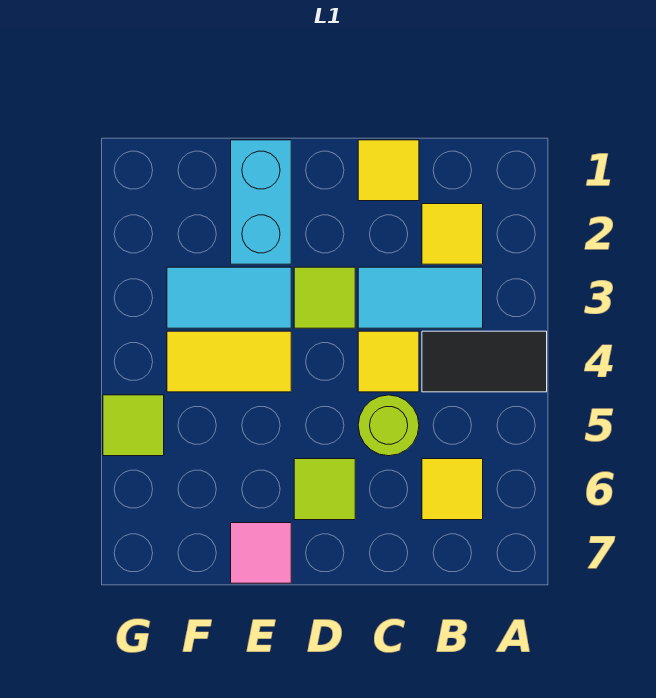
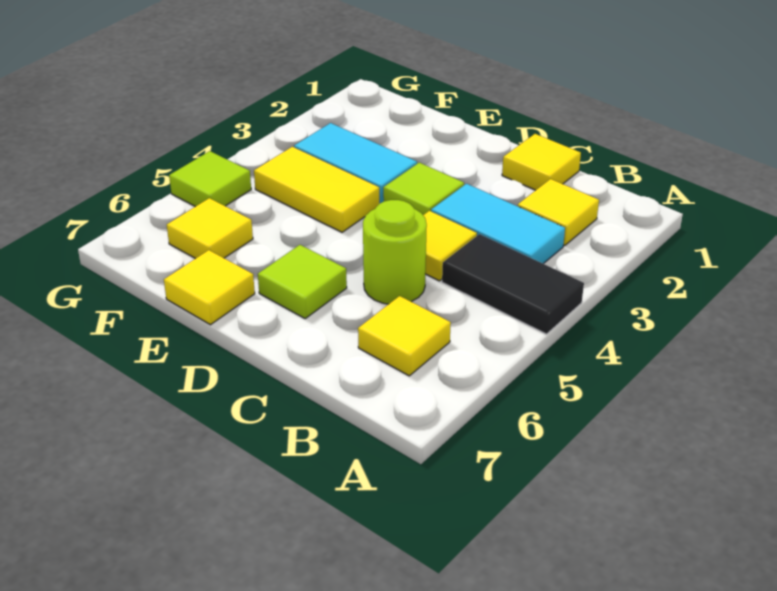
cyan brick E1:E2 level 1 -> none
pink tile E7 level 1 -> yellow tile E7 level 1
none -> yellow tile F6 level 1

